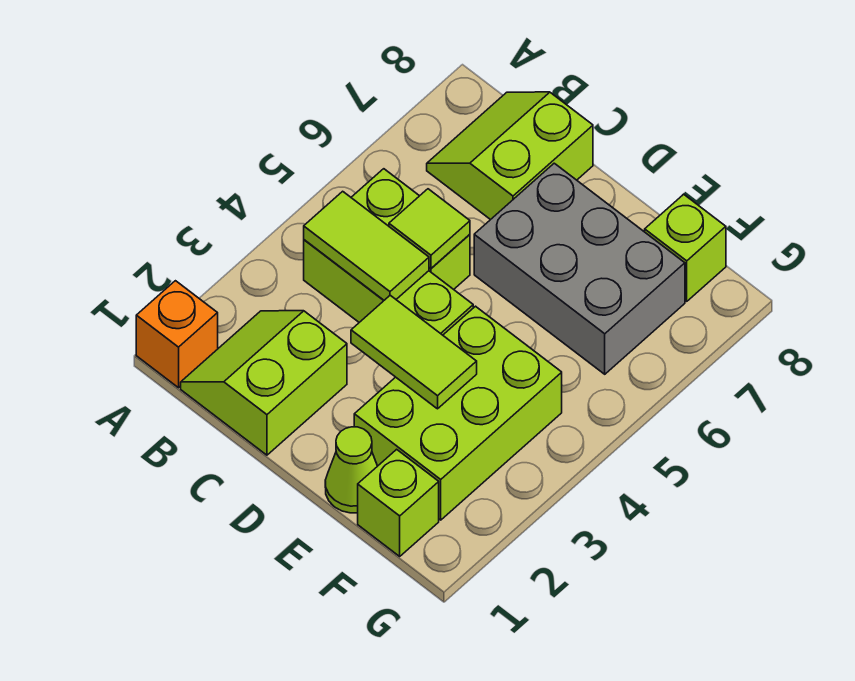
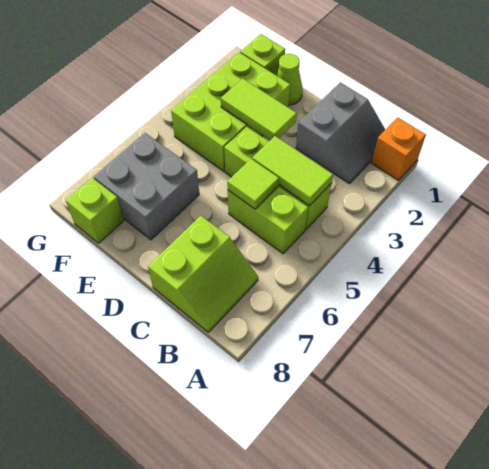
lime slope B1:C2 level 1 top C -> grey slope B1:C2 level 1 top C
grey brick D6:F7 level 1 -> grey brick E6:F7 level 1

